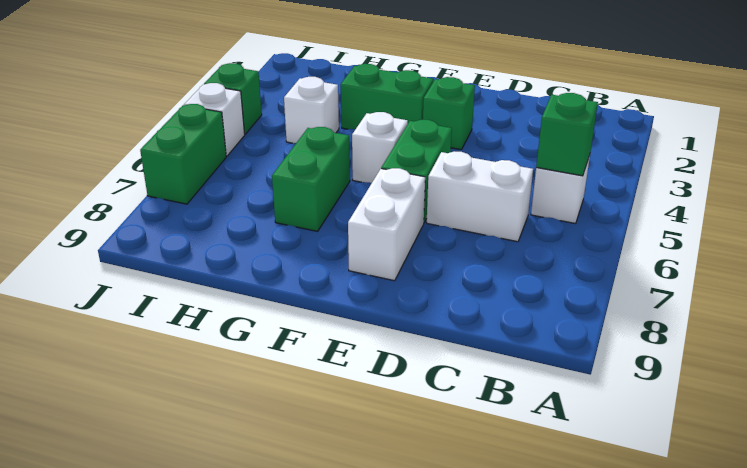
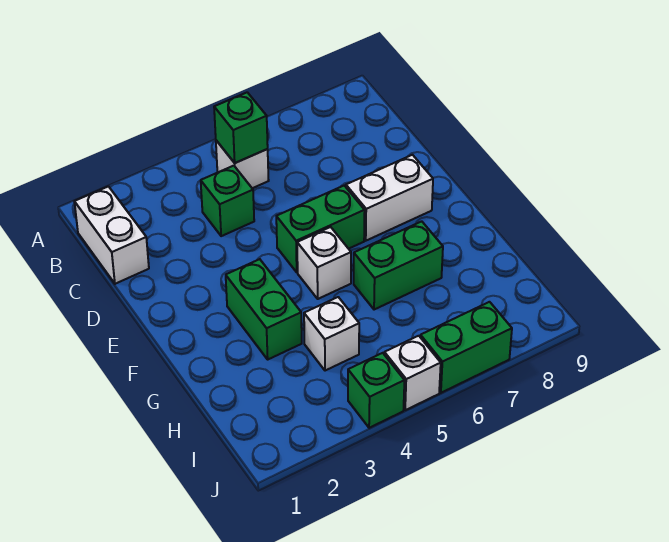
white brick C6:D6 level 1 -> white brick B1:C1 level 1
green brick E3 level 1 -> green brick C4 level 1

